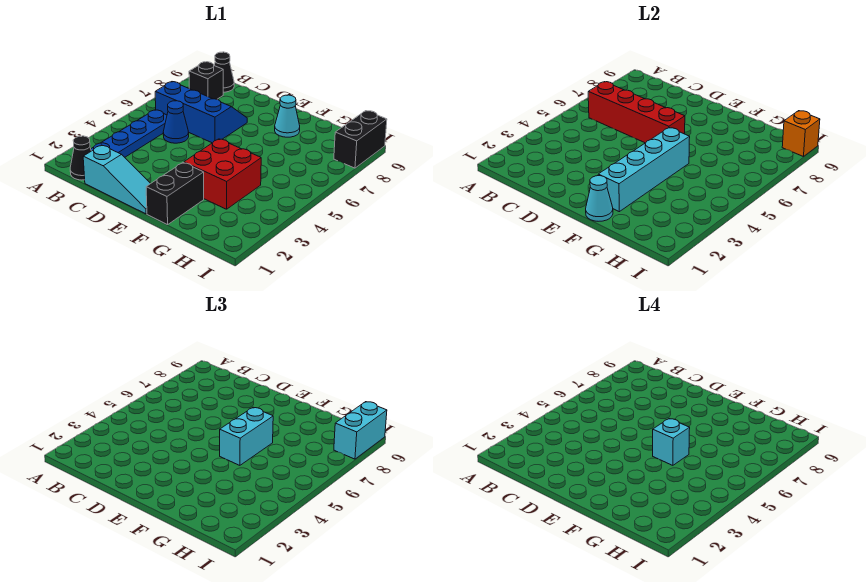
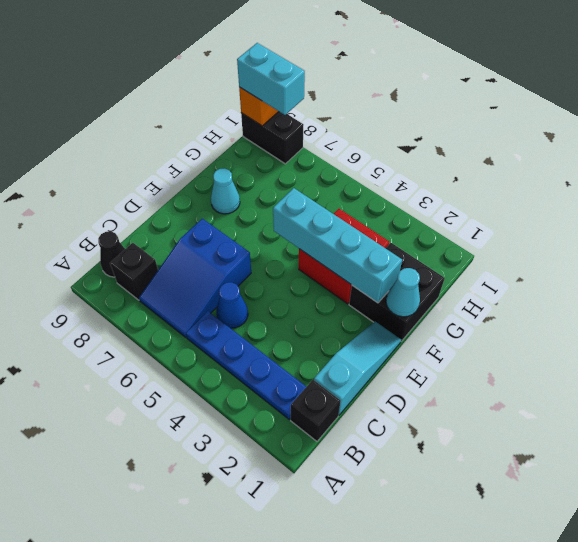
black cone B1 level 1 -> black brick B1 level 1
blue slope B6:D7 level 1 top 6 -> blue slope B6:D7 level 1 top D
red brick B6:E6 level 2 -> none
black brick F1:F2 level 1 -> black brick F1:G2 level 1
cyan brick F5:F6 level 3 -> none
cyan brick F5 level 4 -> none

